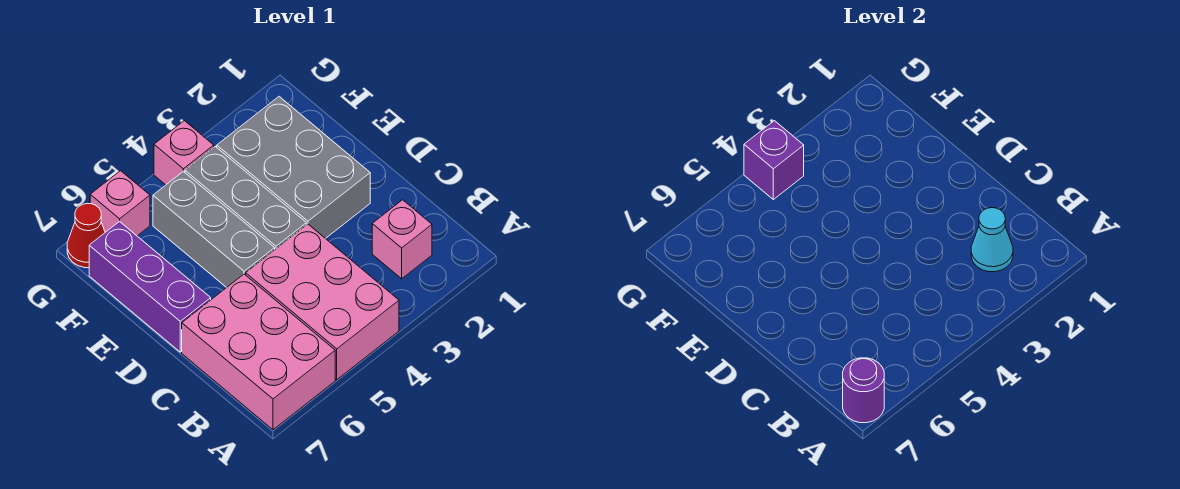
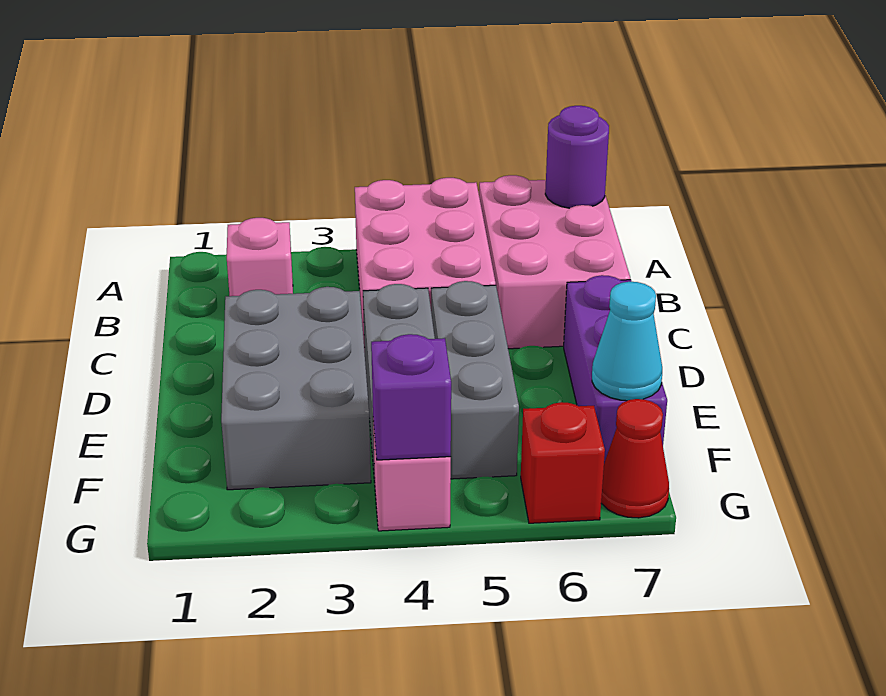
cyan cone B2 level 2 -> cyan cone F7 level 2
pink brick G6 level 1 -> red brick G6 level 1

